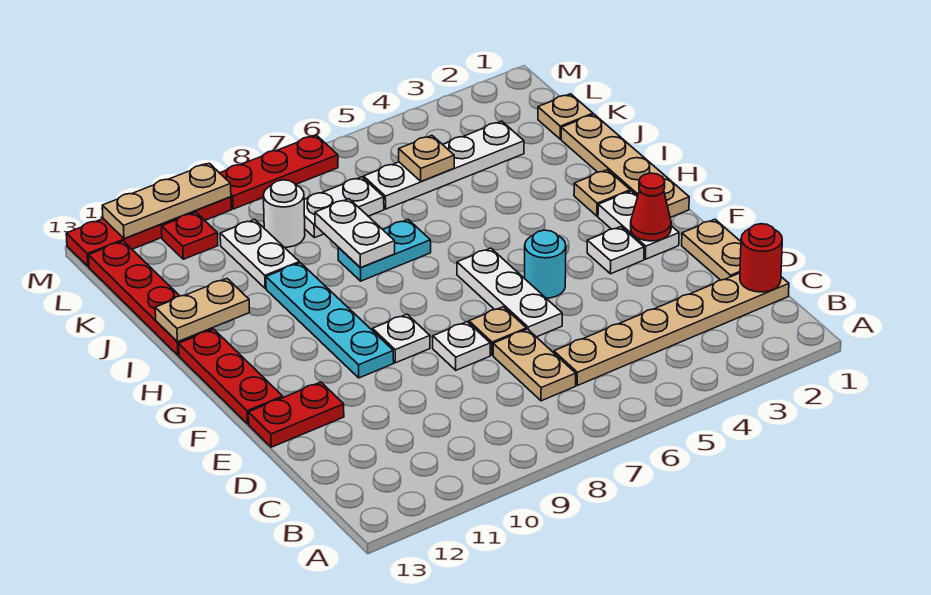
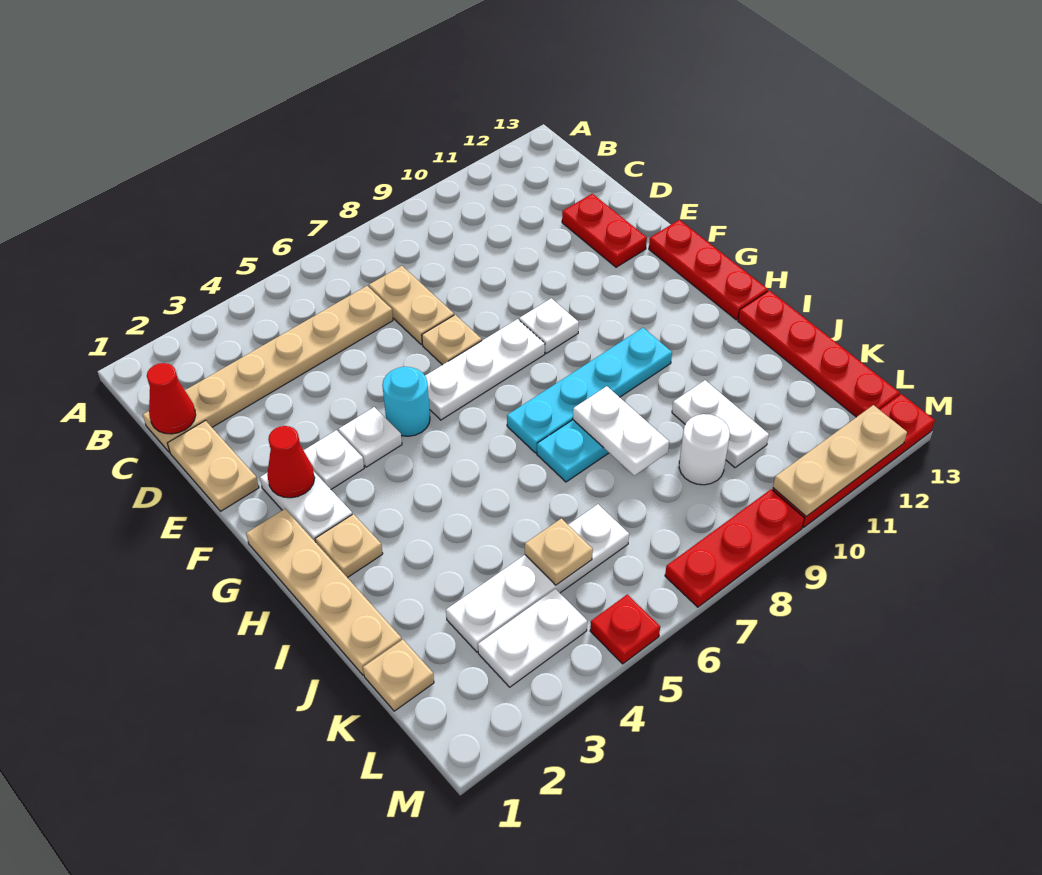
red round brick C1 level 2 -> red cone C1 level 2
white plate E6:G6 level 1 -> white plate F6:F8 level 1
white plate E8 level 1 -> white plate F4 level 1
red plate E12:E13 level 1 -> red plate D12:E12 level 1
cyan plate F10:I10 level 1 -> cyan plate H7:H10 level 1
tan plate I12:I13 level 2 -> none
white plate K7:K8 level 1 -> white plate L3:L4 level 1
red plate L11 level 1 -> red plate M5 level 1

